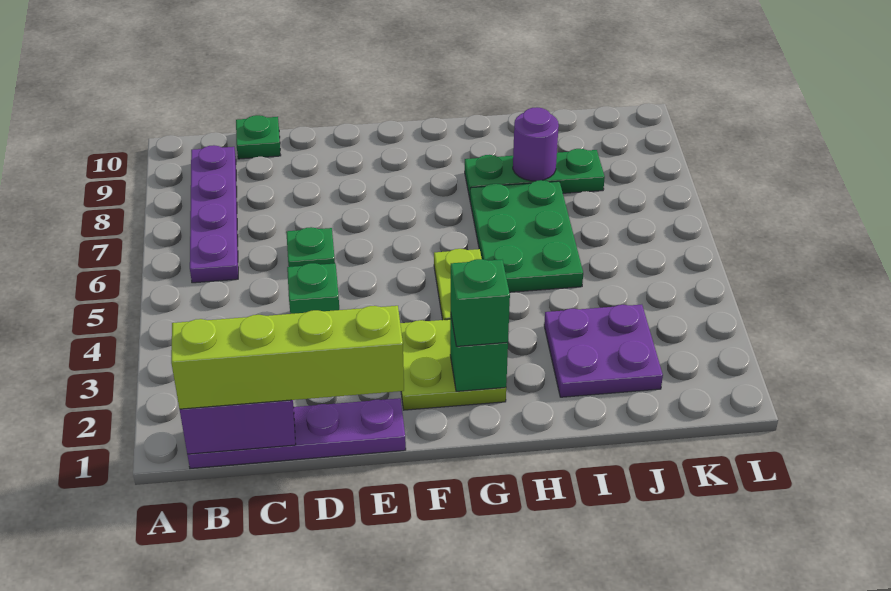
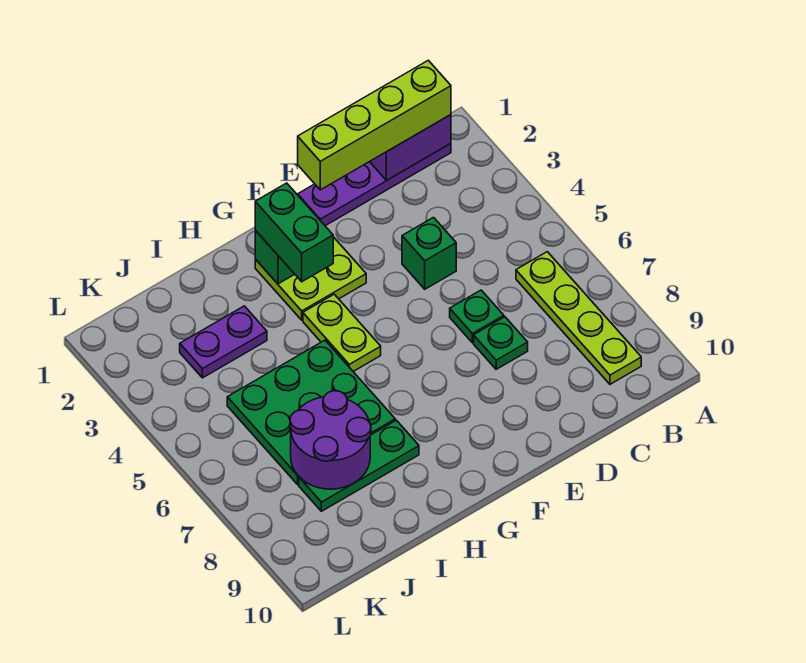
purple plate B6:B9 level 1 -> lime plate B6:B9 level 1
green plate C10 level 1 -> green plate D7 level 1
green brick G2 level 3 -> green brick G2:G3 level 3
green plate H5:I7 level 1 -> green plate H5:J7 level 1
purple plate I2:J3 level 1 -> purple plate I3:J3 level 1
purple round brick I8 level 2 -> purple round brick I7:J8 level 2

